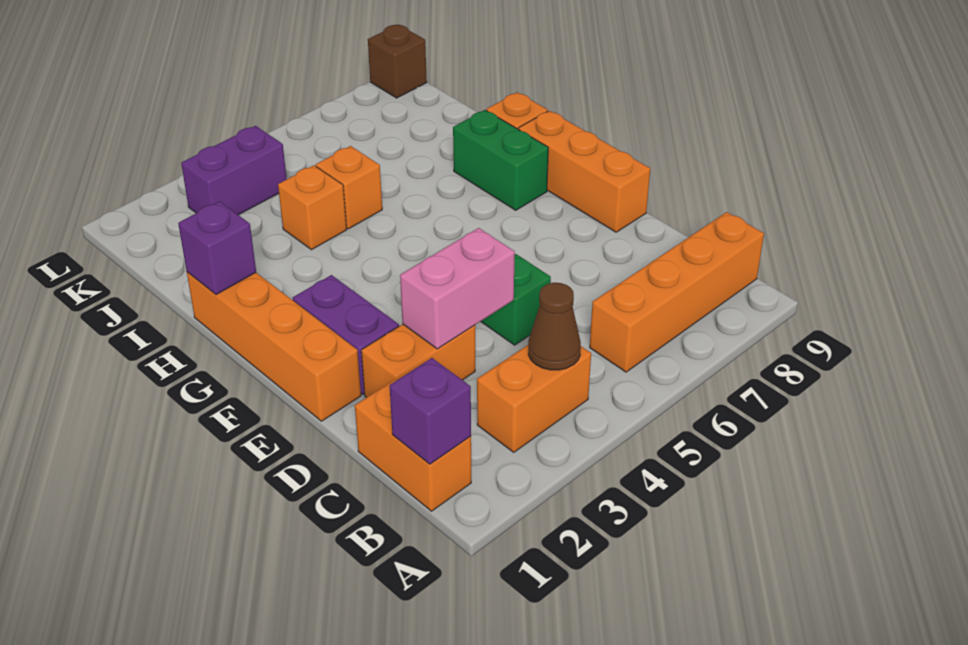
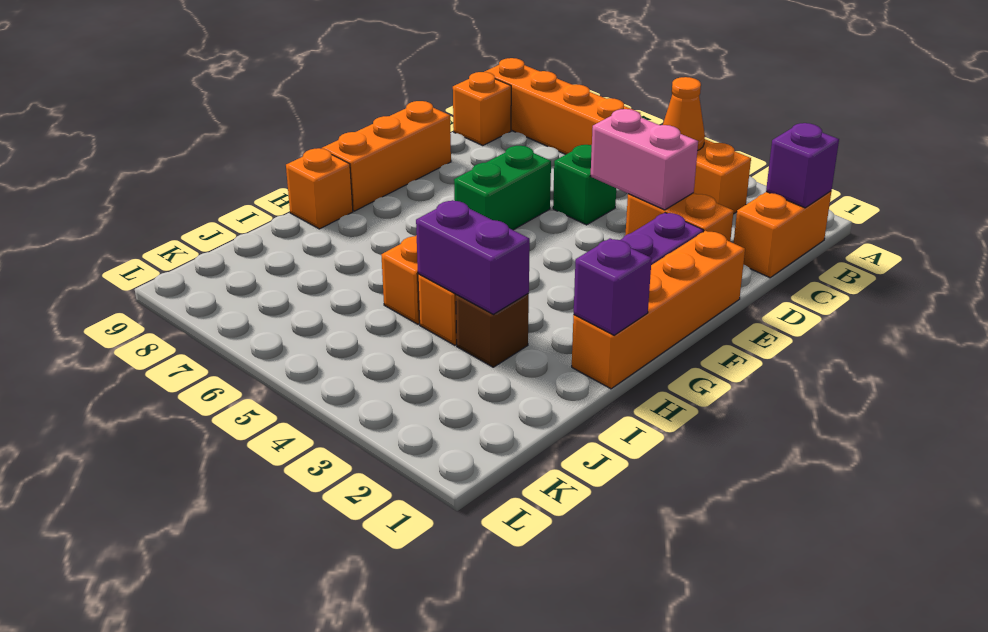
brown cone B4 level 2 -> orange cone B4 level 2
none -> orange brick C9 level 1
green brick G8:H8 level 1 -> green brick E6:F6 level 1
purple brick K3:K4 level 1 -> purple brick I3:I4 level 2
brown brick L9 level 1 -> brown brick I3 level 1

